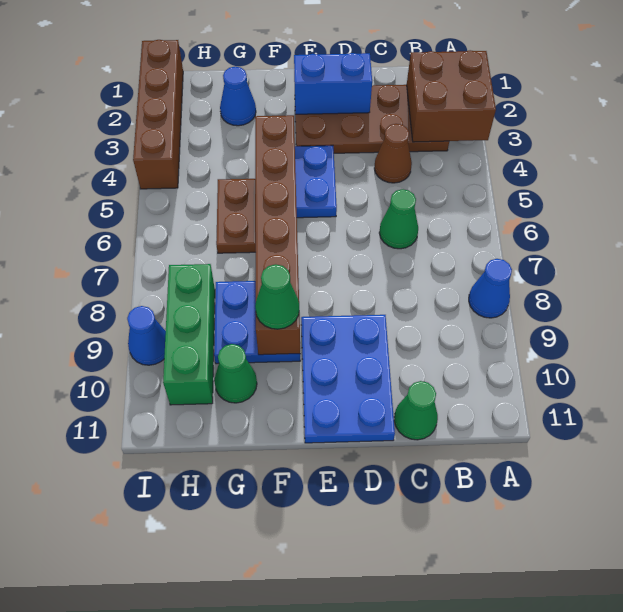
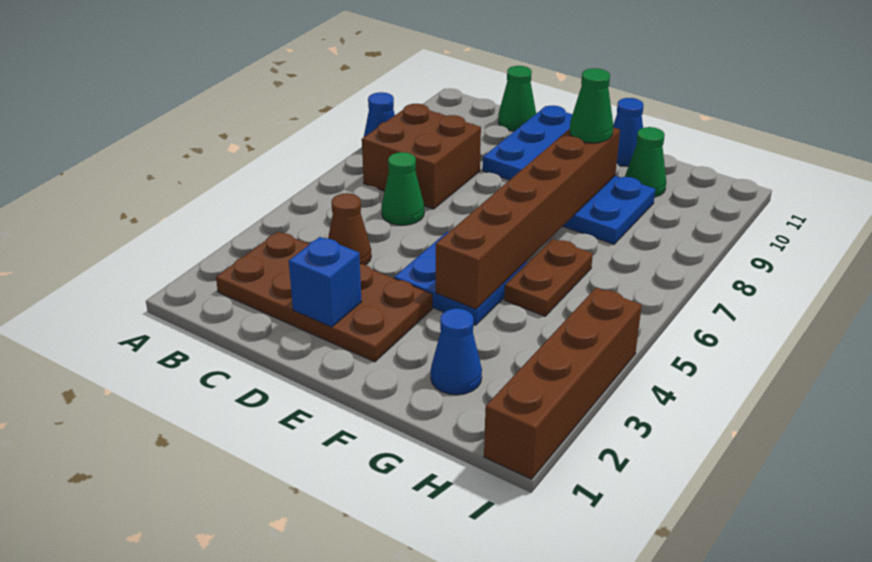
brown brick A2:B3 level 2 -> brown brick B7:C8 level 1
blue brick D2:E2 level 2 -> blue brick D2 level 2
green brick H8:H10 level 1 -> none
blue cone I9 level 1 -> blue cone F11 level 1

